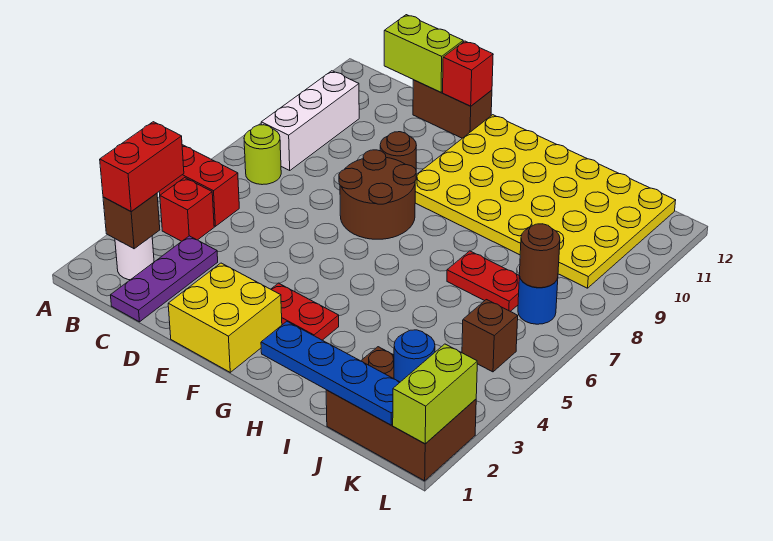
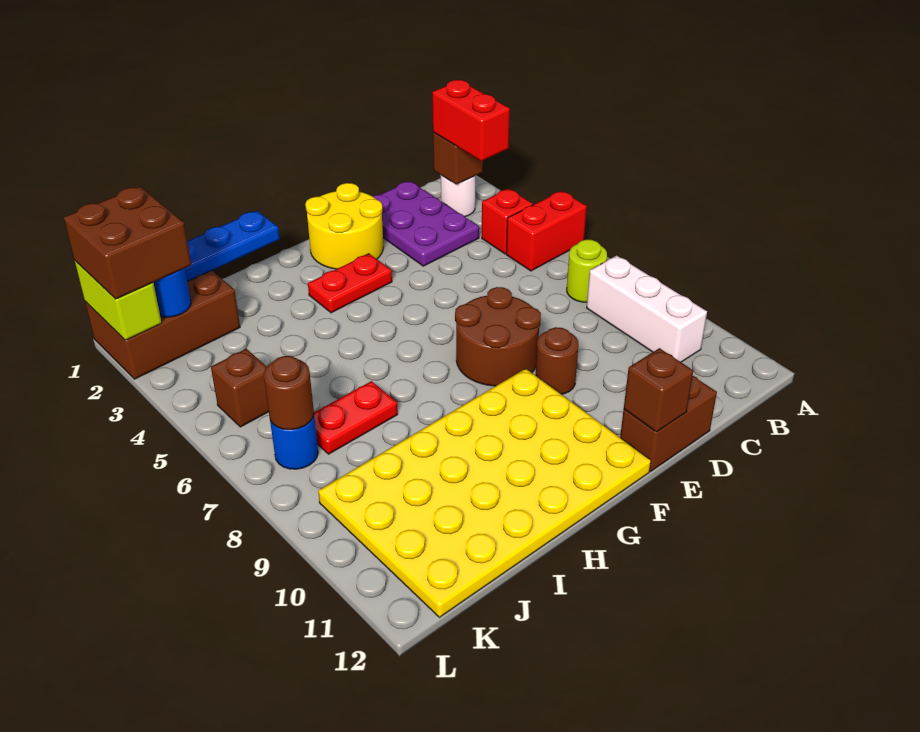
purple plate C1:C3 level 1 -> purple plate C1:D3 level 1
lime brick C12:D12 level 2 -> none
yellow brick E1:F2 level 1 -> yellow round brick E1:F2 level 1
red brick E12 level 2 -> brown brick E12 level 2
none -> brown brick K1:L2 level 3

